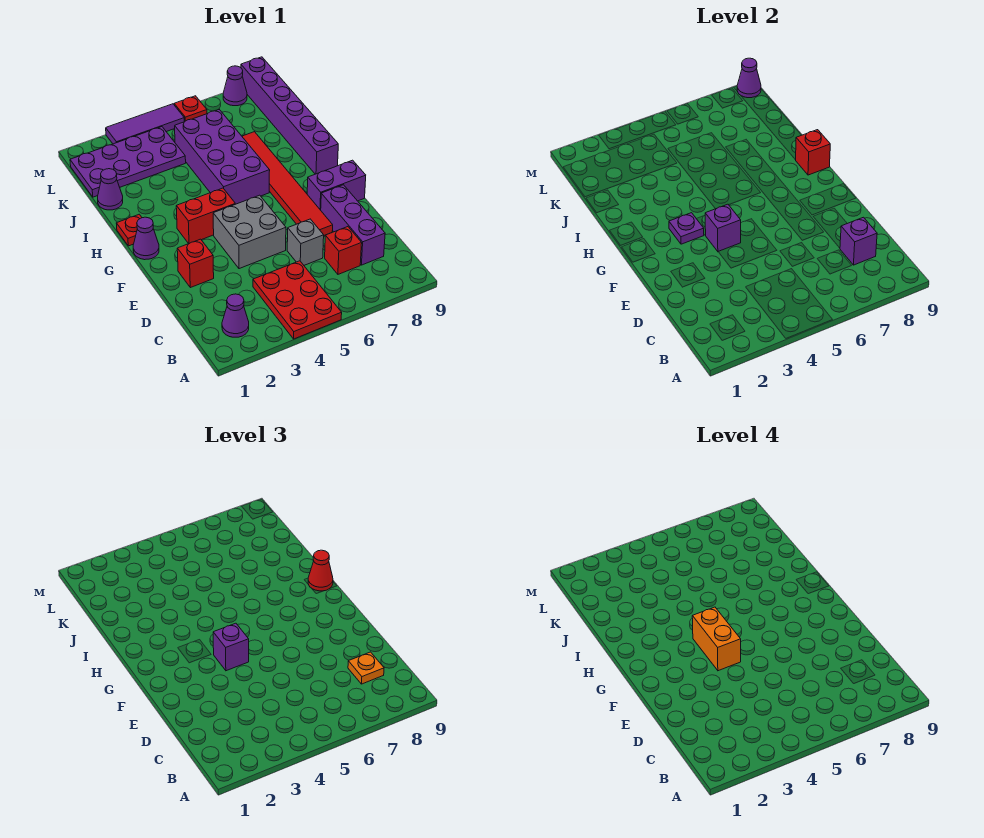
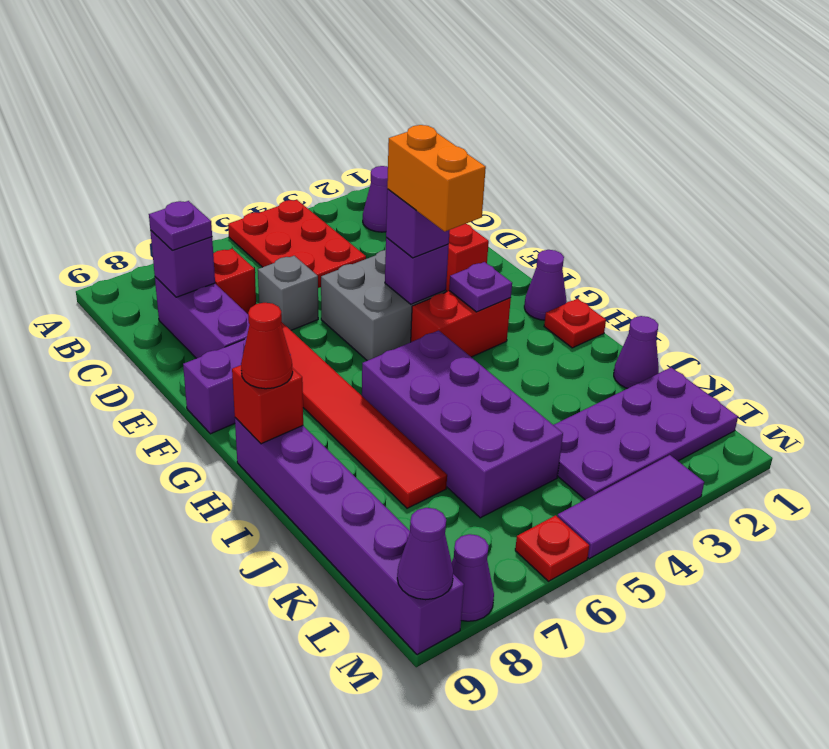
orange plate C8 level 3 -> purple plate C8 level 3

